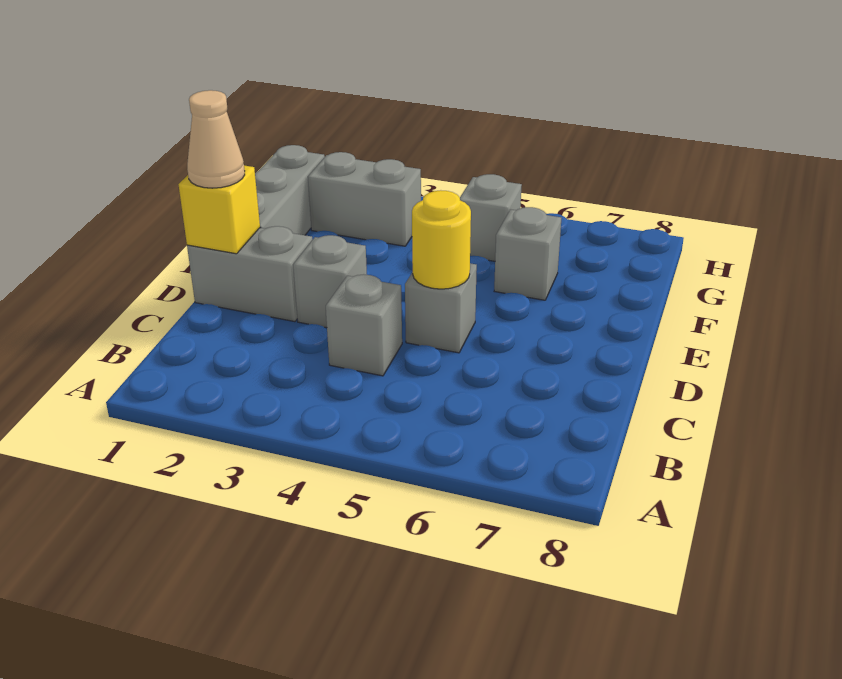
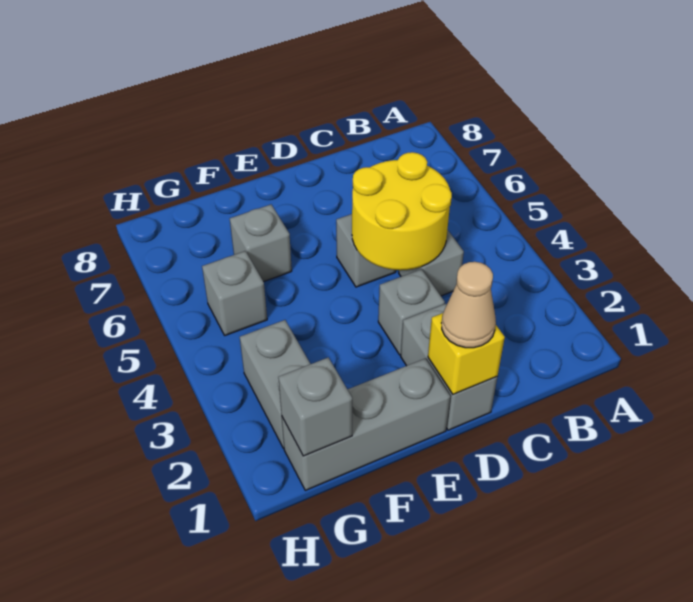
yellow round brick D5 level 2 -> yellow round brick C4:D5 level 2
none -> grey brick G1 level 2

